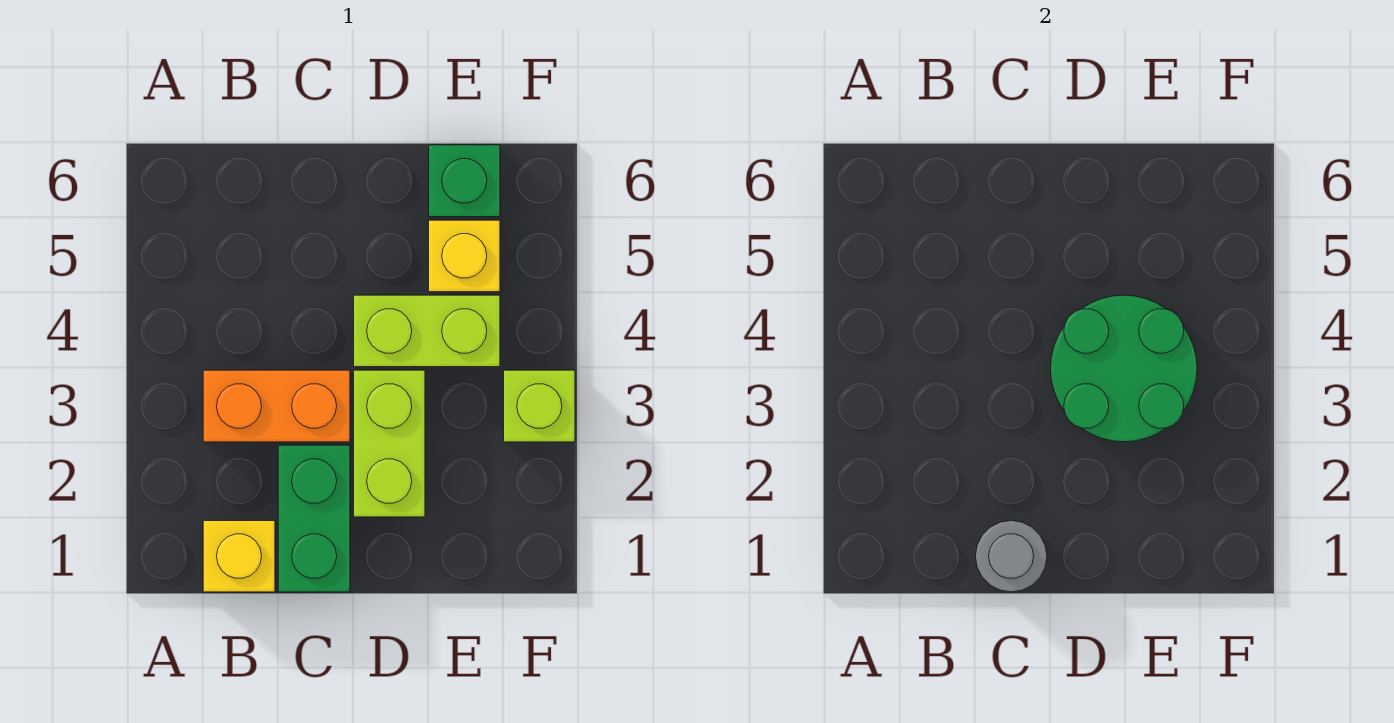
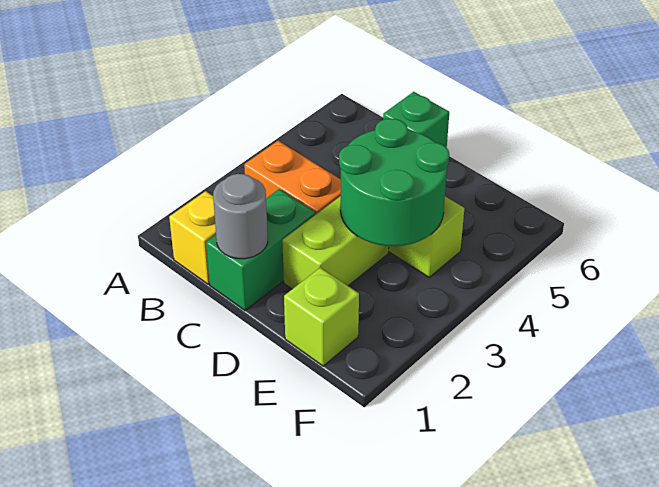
yellow brick E5 level 1 -> none
green brick E6 level 1 -> green brick C6 level 1
lime brick F3 level 1 -> lime brick E1 level 1

